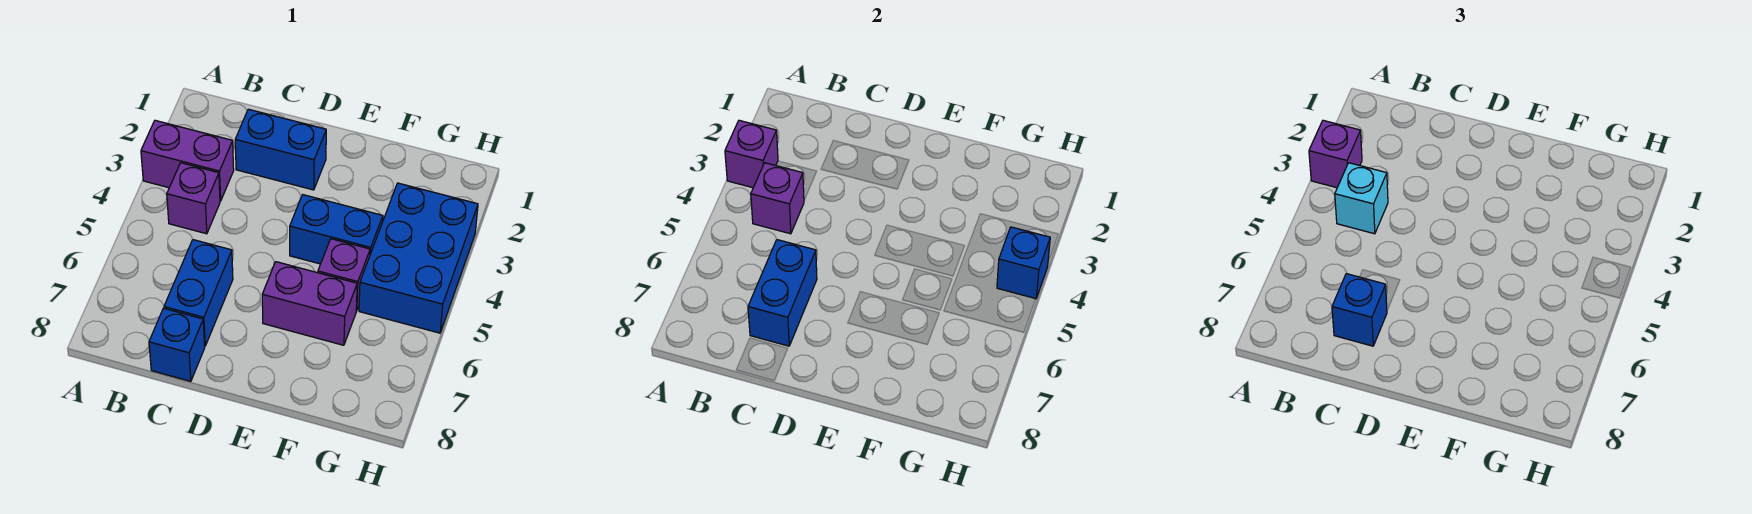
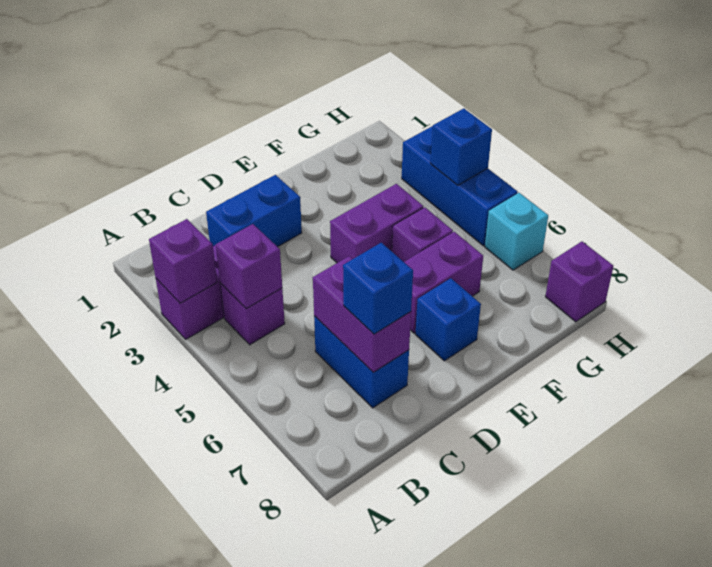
purple brick A3 level 3 -> purple brick H8 level 1
cyan brick B4 level 3 -> cyan brick H6 level 1
blue brick C6:C7 level 2 -> purple brick C6:C7 level 2
blue brick C8 level 1 -> blue brick E7 level 1
blue brick E4:F4 level 1 -> purple brick E4:F4 level 1
blue brick G3:H5 level 1 -> blue brick H3:H5 level 1

